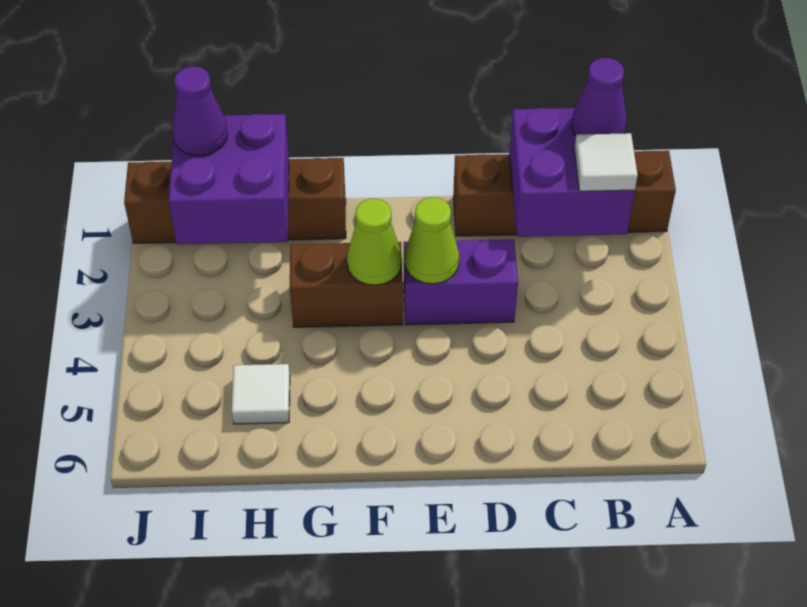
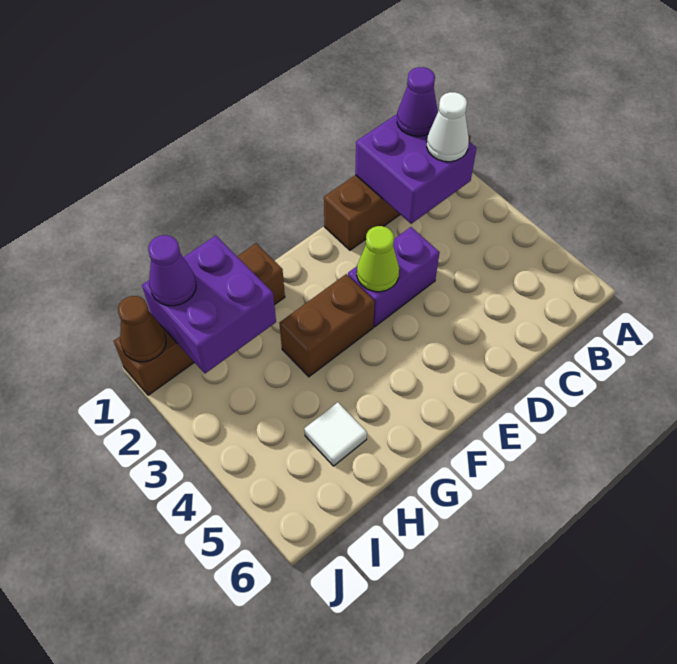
white tile B2 level 3 -> white cone B2 level 3
lime cone F3 level 2 -> none
none -> brown cone J1 level 2

